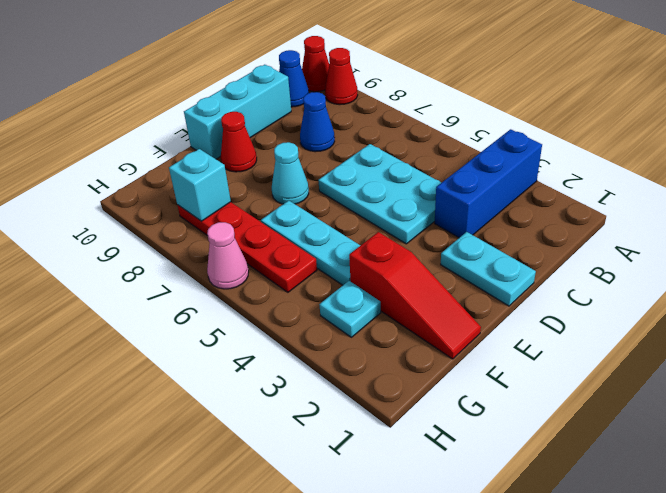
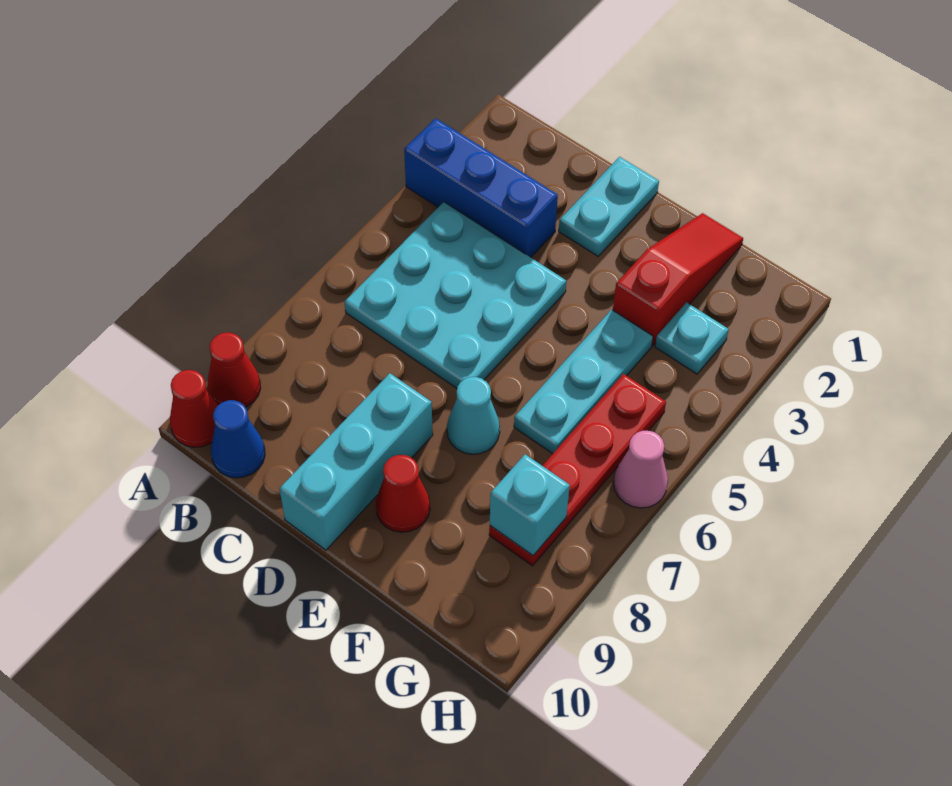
cyan plate C4:D6 level 1 -> cyan plate B4:D6 level 1
blue cone C8 level 1 -> none
cyan brick C10:E10 level 1 -> cyan brick D8:D10 level 1

